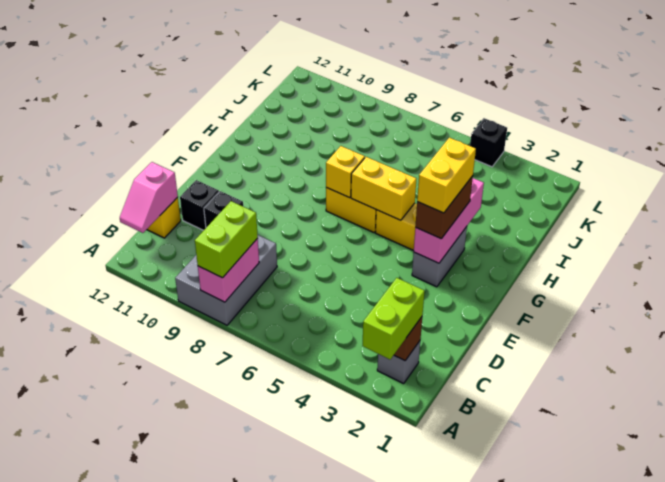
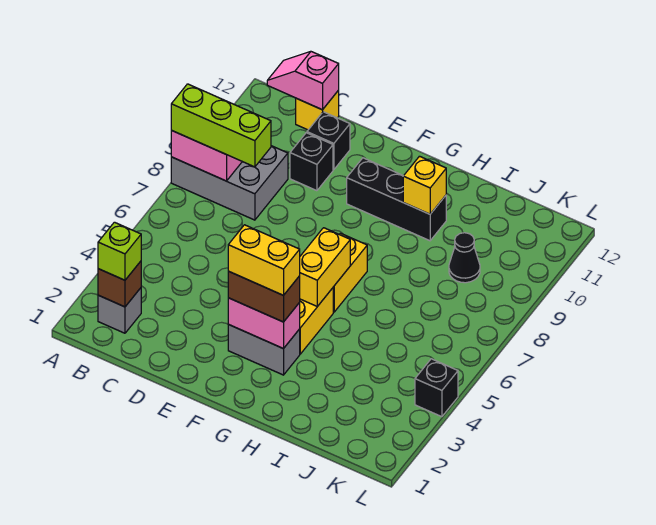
lime brick A2:B2 level 3 -> lime brick B2 level 3
lime brick A8:B8 level 3 -> lime brick A8:C8 level 3
pink brick F3:H3 level 2 -> pink brick F3:G3 level 2
none -> black brick F10:H10 level 1
yellow brick G7 level 2 -> yellow brick H10 level 2
none -> black cone J9 level 1

